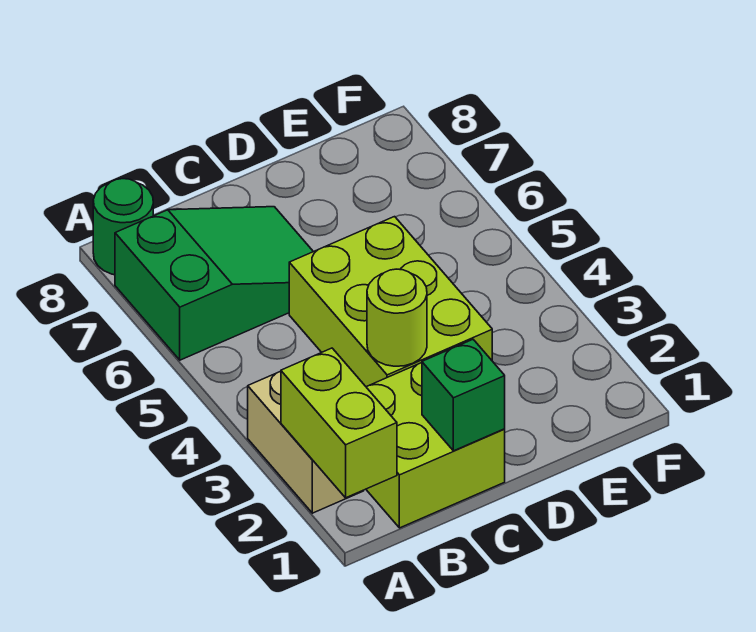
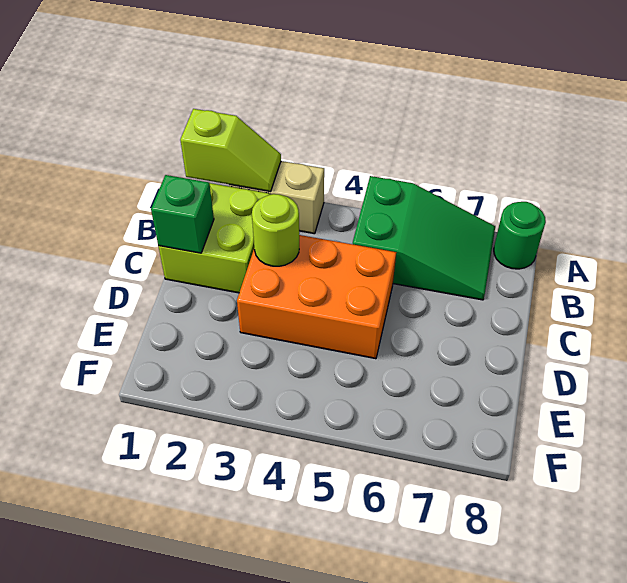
lime brick A1:A2 level 2 -> lime slope A1:A2 level 2 top 1
green slope A6:C7 level 1 top A -> green slope A5:B7 level 1 top 5
lime brick C3:D5 level 1 -> orange brick C3:D5 level 1

